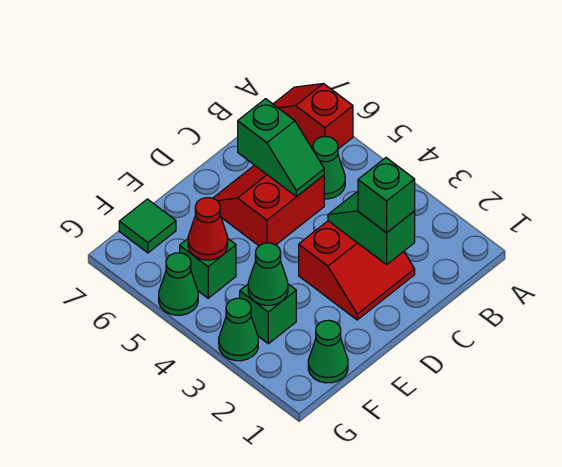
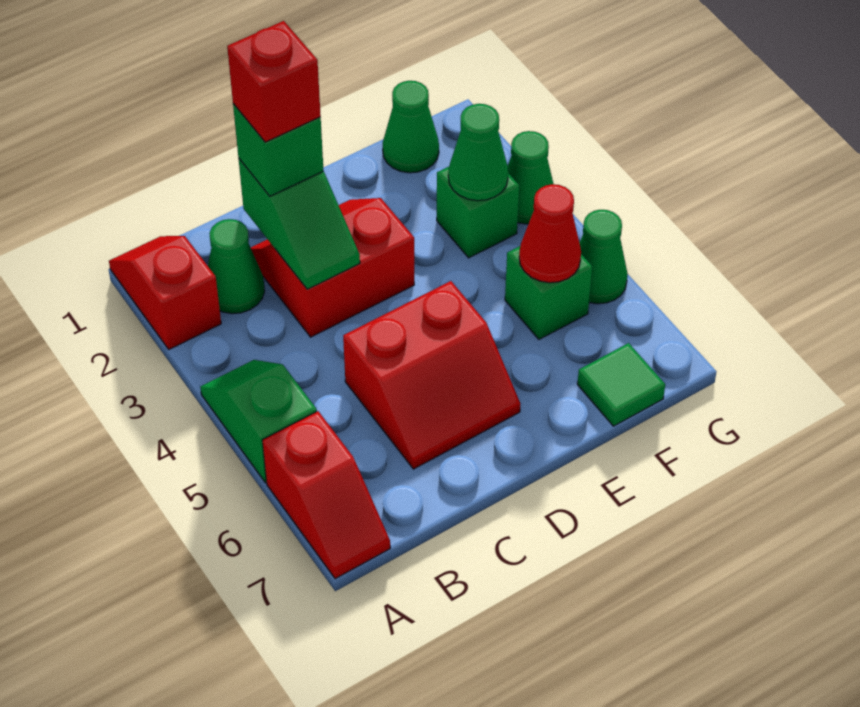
none -> red slope A1:A2 level 1 top 2
green cone B5 level 1 -> green cone B2 level 1
none -> red brick C2 level 4
green slope C5:C6 level 2 top 6 -> green slope A4:A5 level 1 top 5

